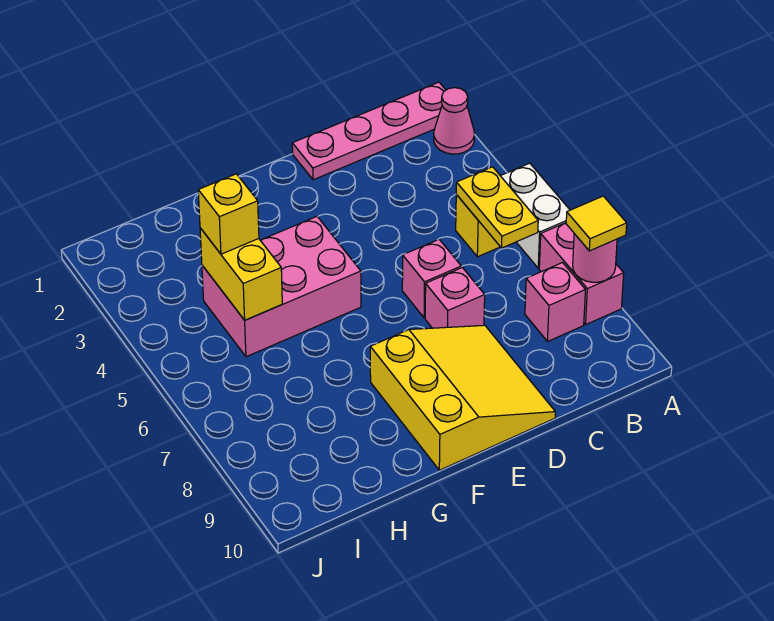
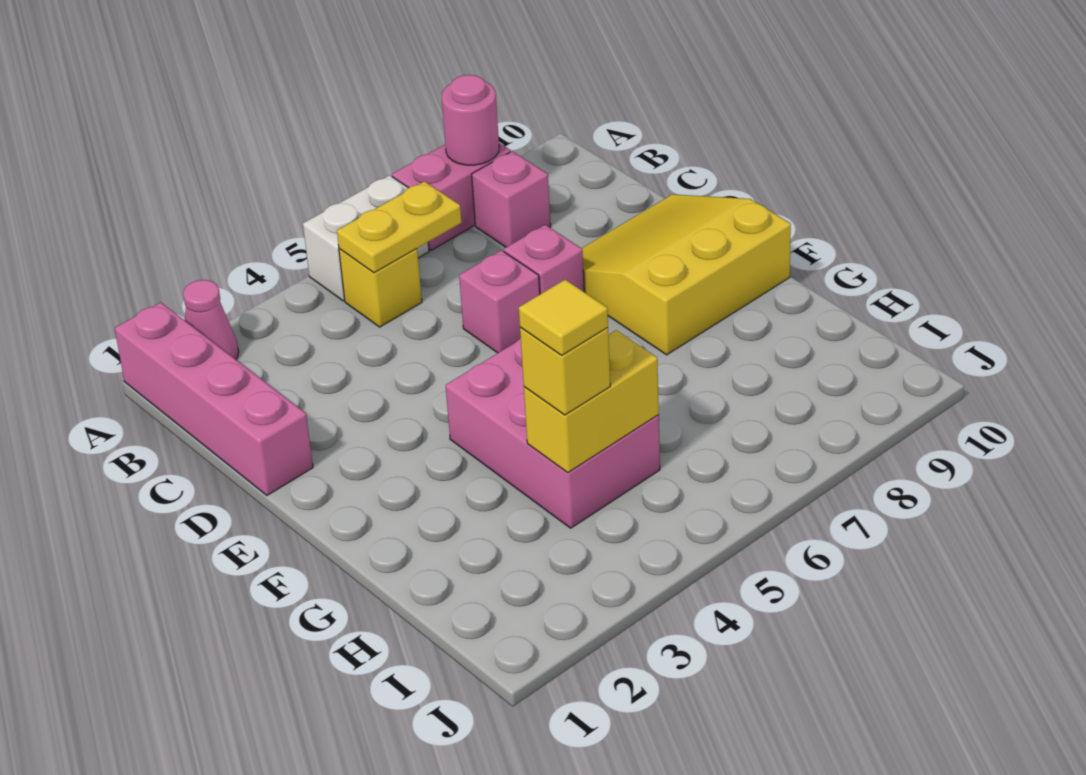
pink plate A1:D1 level 1 -> pink brick A1:D1 level 1
yellow tile A8 level 3 -> yellow tile H4 level 4

